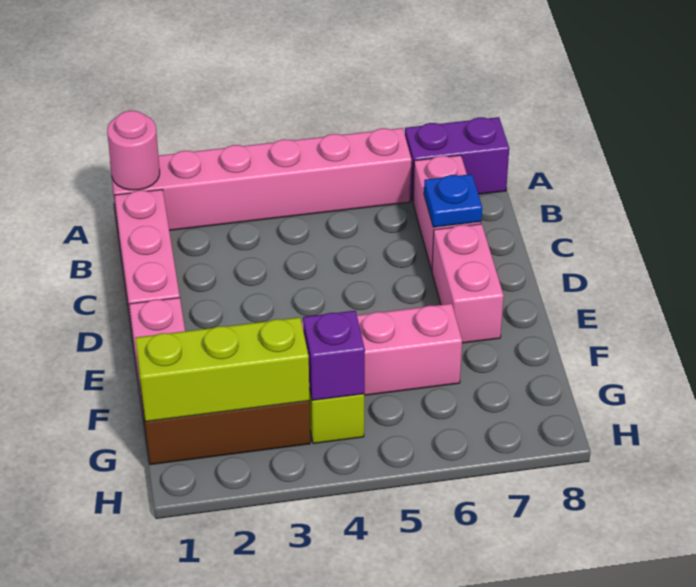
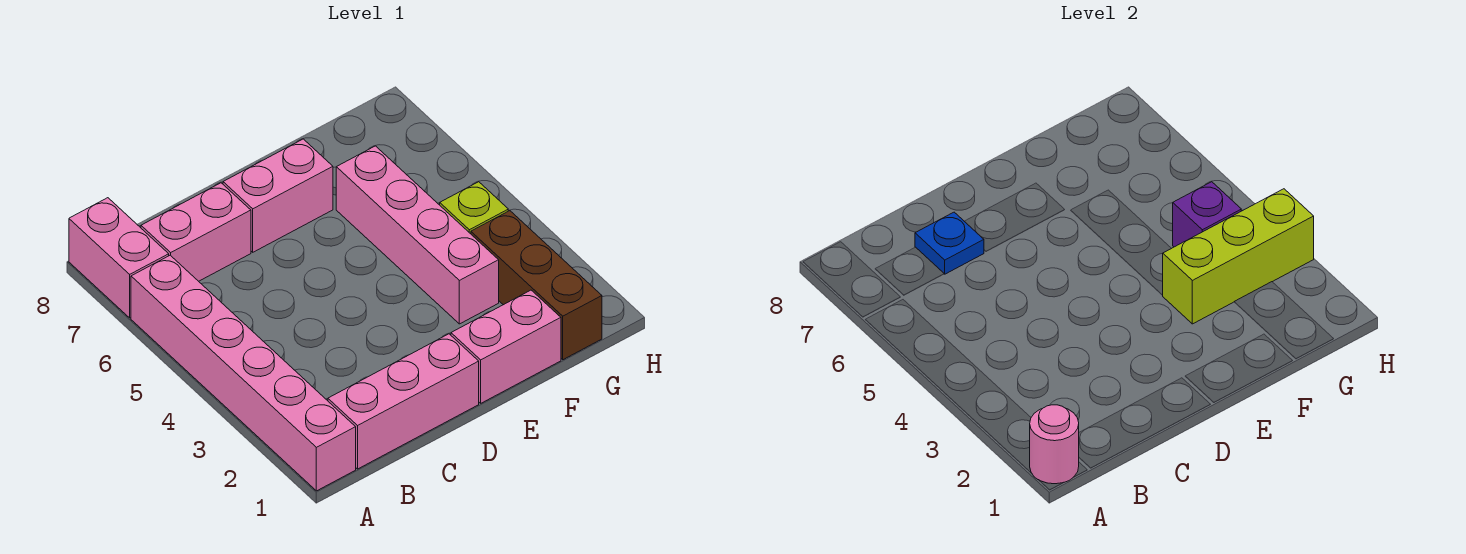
purple brick A7:A8 level 1 -> pink brick A7:A8 level 1
lime brick G1:G3 level 2 -> lime brick F3:H3 level 2

